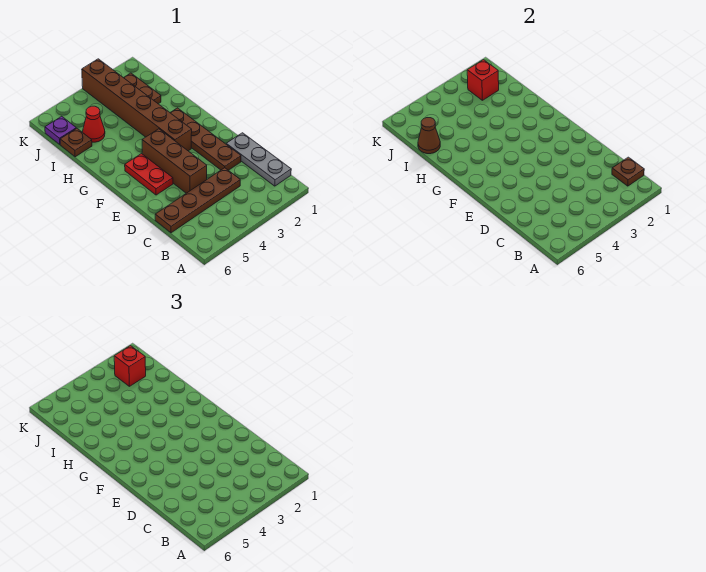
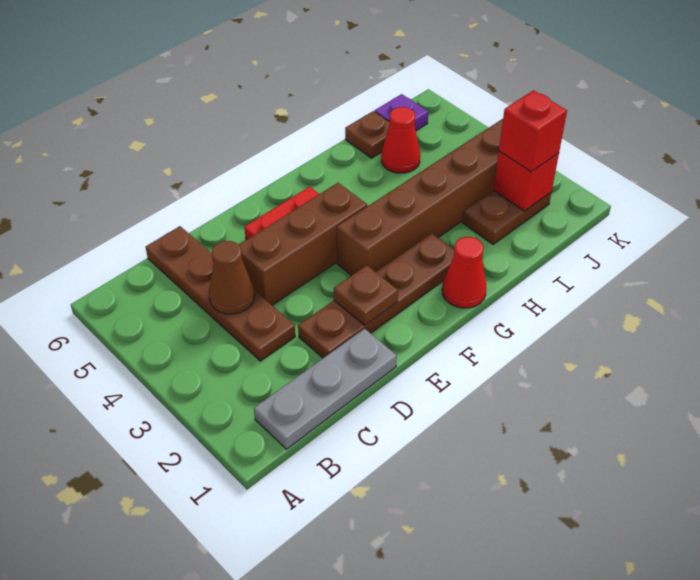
brown plate B1 level 2 -> brown plate E2 level 2
none -> red cone G1 level 1
brown cone I6 level 2 -> brown cone C4 level 2

